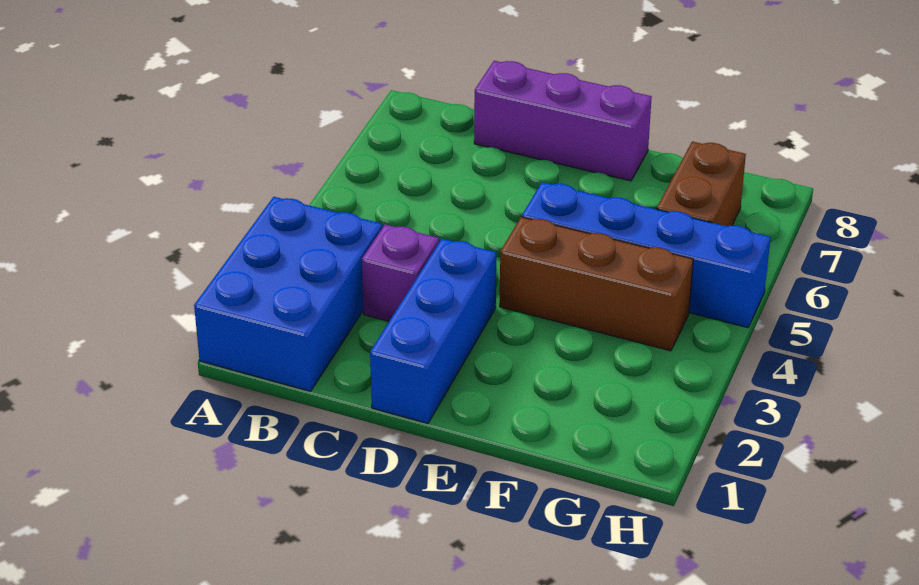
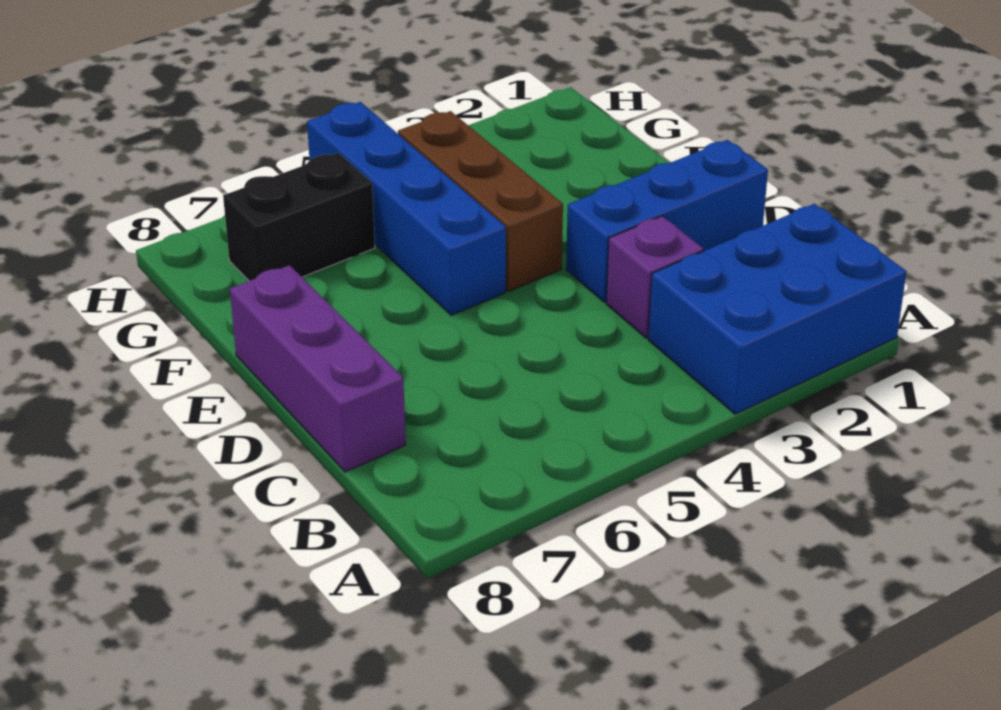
brown brick G6:G7 level 1 -> black brick G6:G7 level 1

